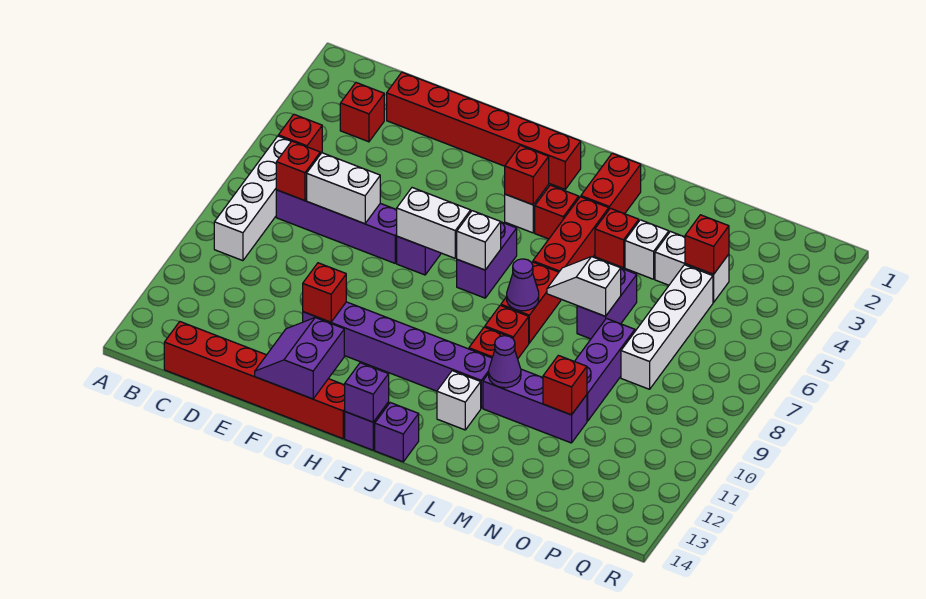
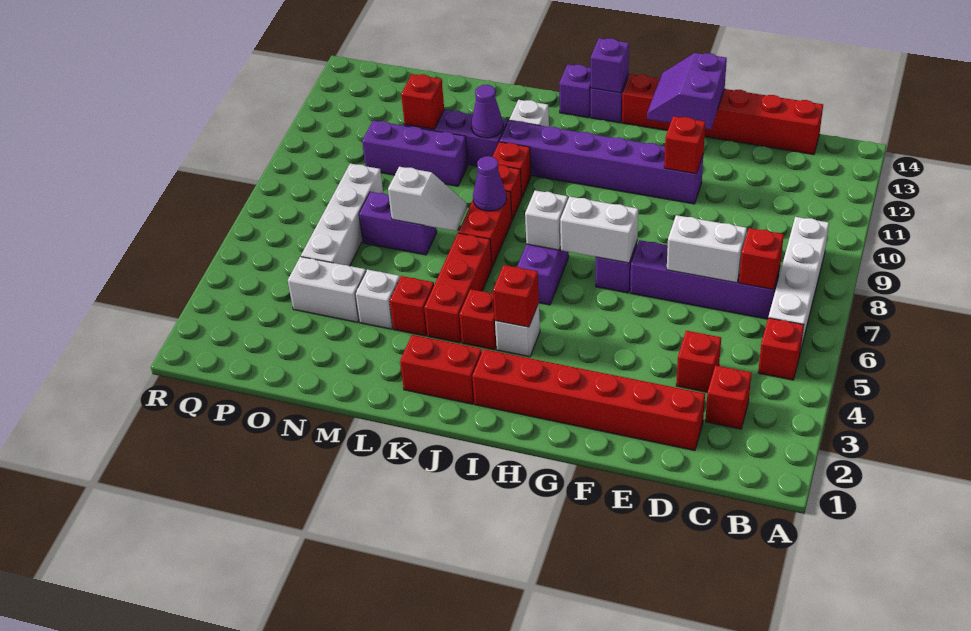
purple slope F13:G14 level 2 top G -> purple slope F13:G14 level 2 top F
red brick K2:K3 level 1 -> red brick J2:K2 level 1
purple brick M6:M7 level 1 -> purple brick M7:N7 level 1
purple brick N8:N10 level 1 -> purple brick M10:O10 level 1
red brick O4 level 2 -> red brick D4 level 1

